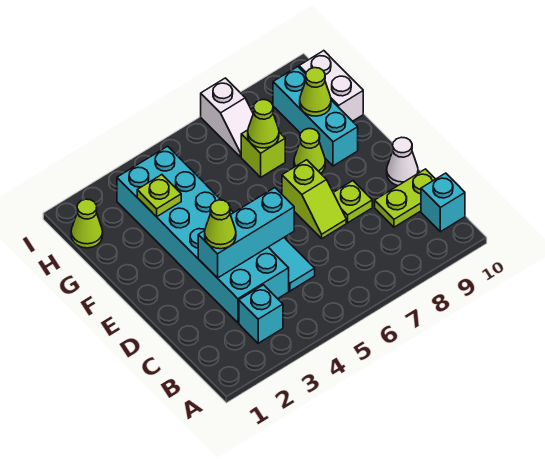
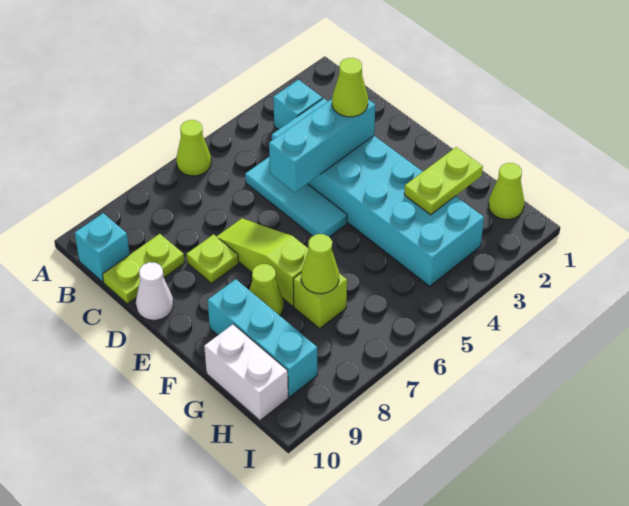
lime slope D7:E7 level 1 top E -> lime slope D7:F7 level 1 top F
lime plate G3 level 2 -> lime plate G2:G3 level 2
lime cone G9 level 2 -> lime cone A6 level 1
white slope H7:I7 level 1 top I -> none

